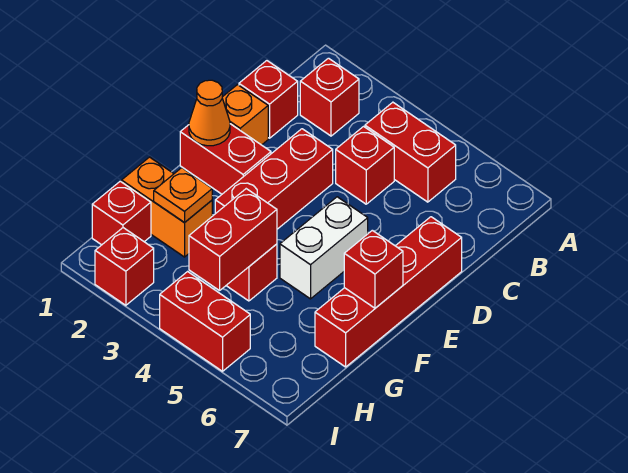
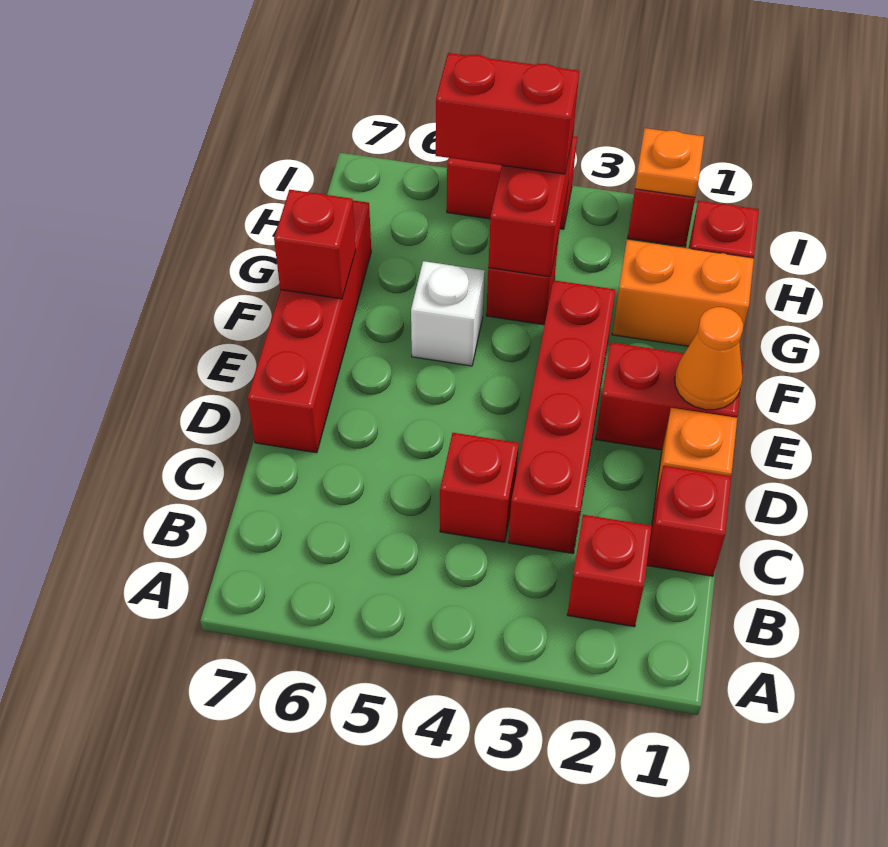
red brick B4:B5 level 1 -> red brick H4:H5 level 3
red brick D3:F3 level 1 -> red brick C3:F3 level 1
white brick E5:F5 level 1 -> white brick F5 level 1
orange plate G2 level 2 -> orange plate I2 level 2

